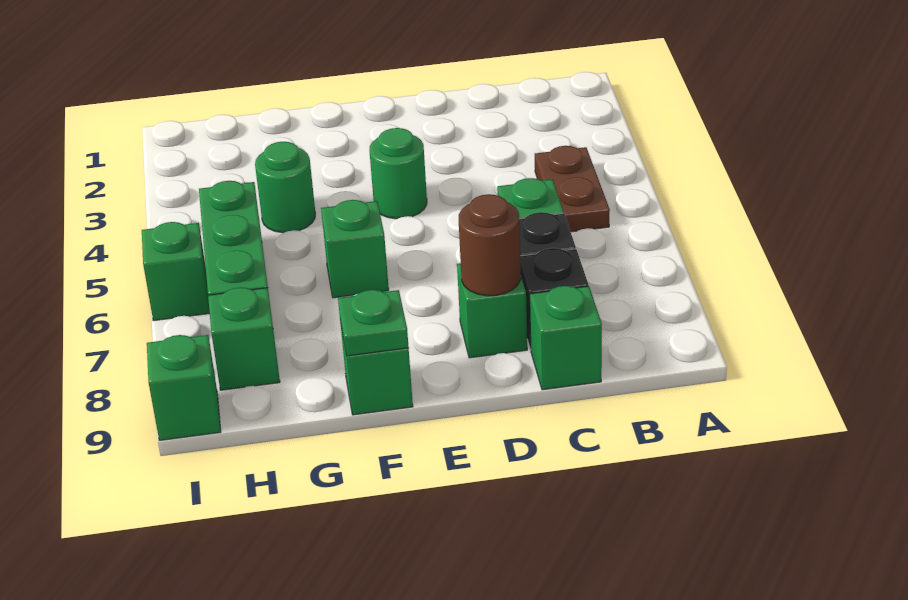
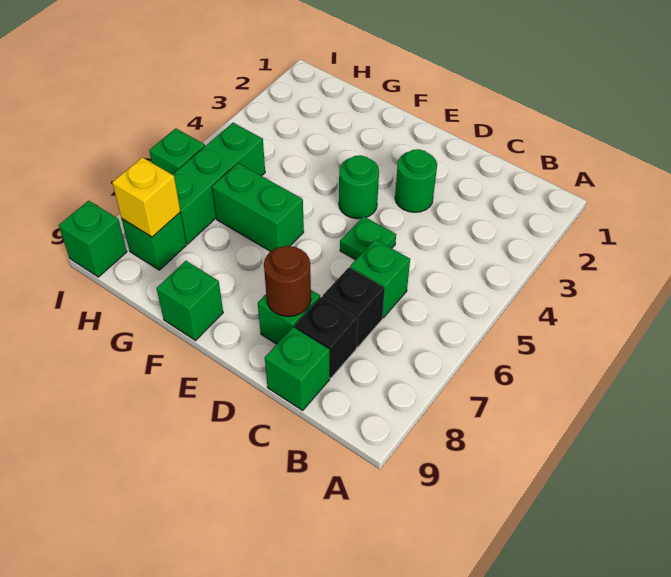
brown plate B4:B5 level 1 -> none
green brick F6 level 1 -> green brick F6:G6 level 1
green plate F9 level 2 -> green plate D5 level 1
green round brick G4 level 1 -> green round brick D3 level 1
none -> yellow brick H8 level 2

